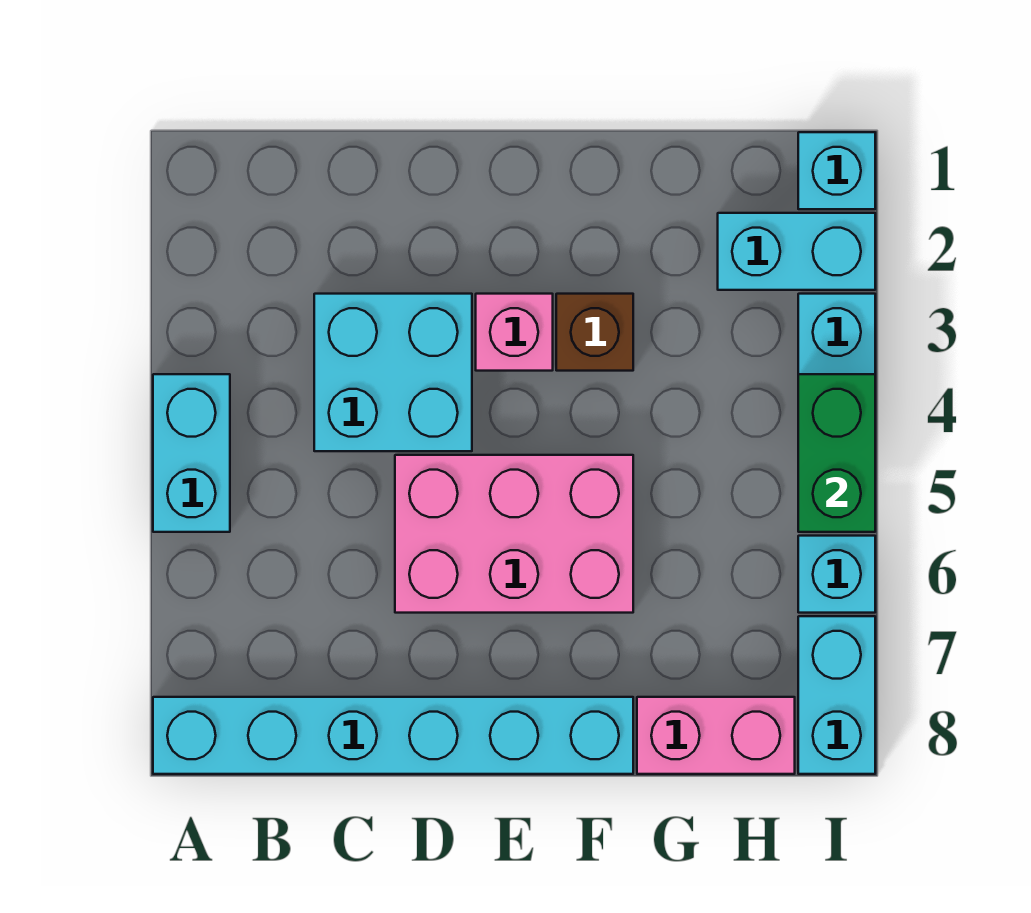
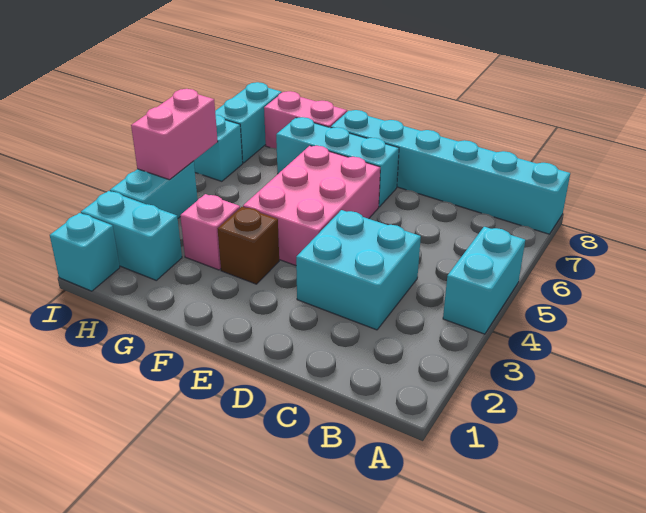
pink brick D5:F6 level 1 -> pink brick E4:F6 level 1
pink brick E3 level 1 -> pink brick G3 level 1
none -> cyan brick E7:G7 level 1
green brick I4:I5 level 2 -> pink brick I4:I5 level 2

